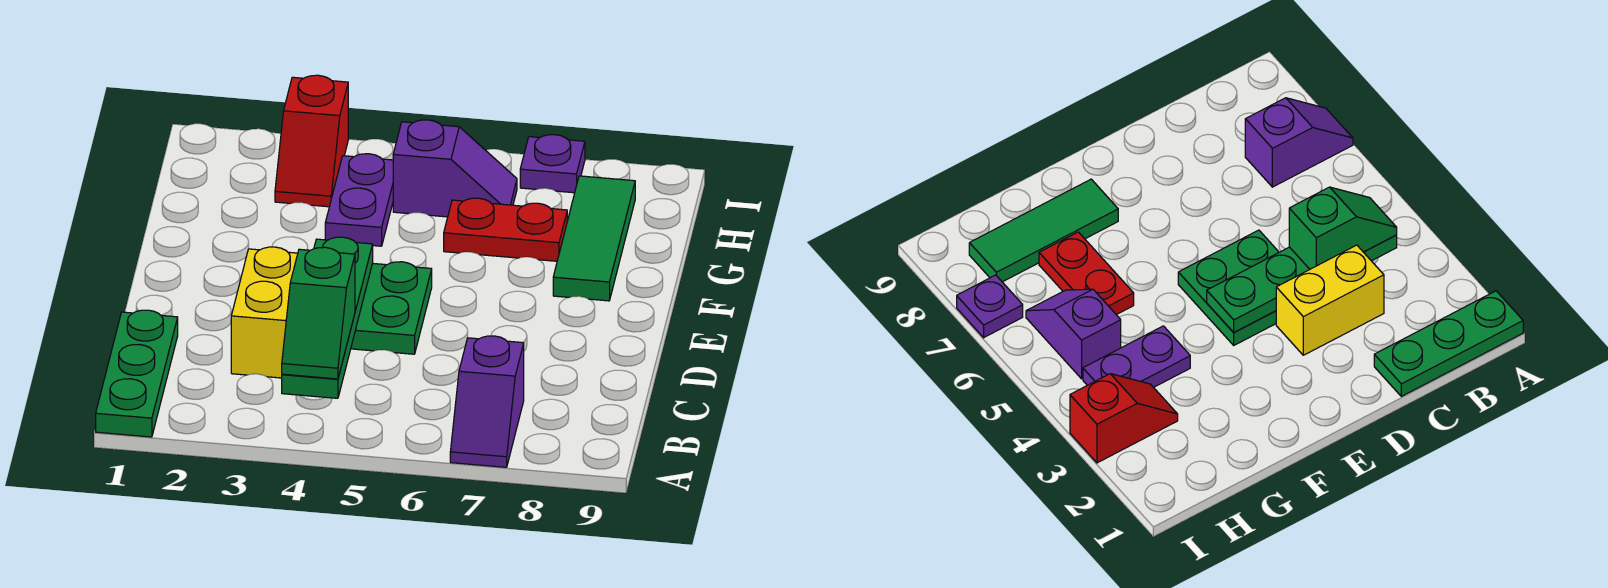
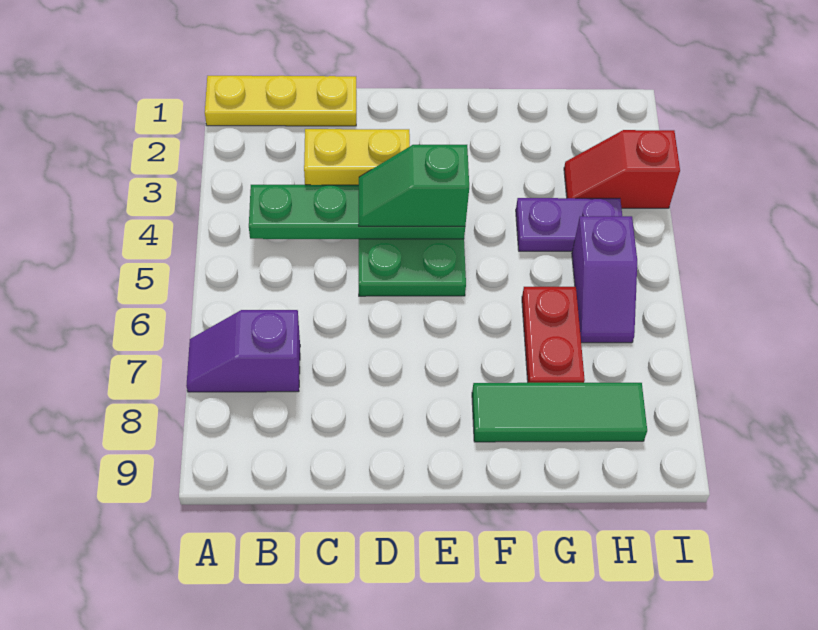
green plate A1:C1 level 1 -> yellow plate A1:C1 level 1
green slope B4:C4 level 3 top C -> green slope D4:E4 level 3 top E
purple plate I7 level 1 -> none

